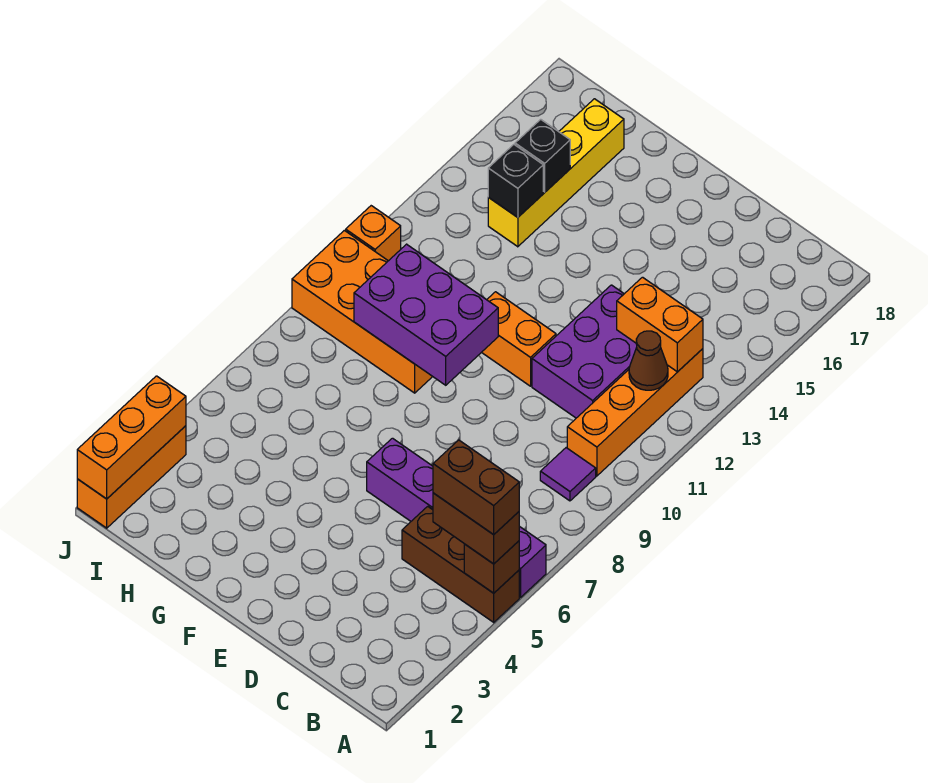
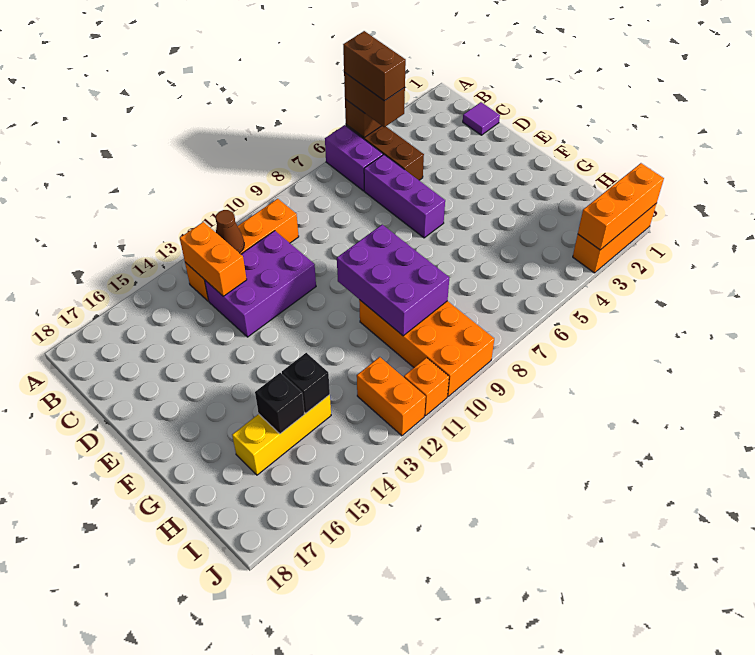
purple tile B9 level 1 -> purple tile C1 level 1
orange brick E11:F11 level 1 -> orange brick I12:J12 level 1
yellow brick H14:H17 level 1 -> yellow brick H14:H16 level 1

